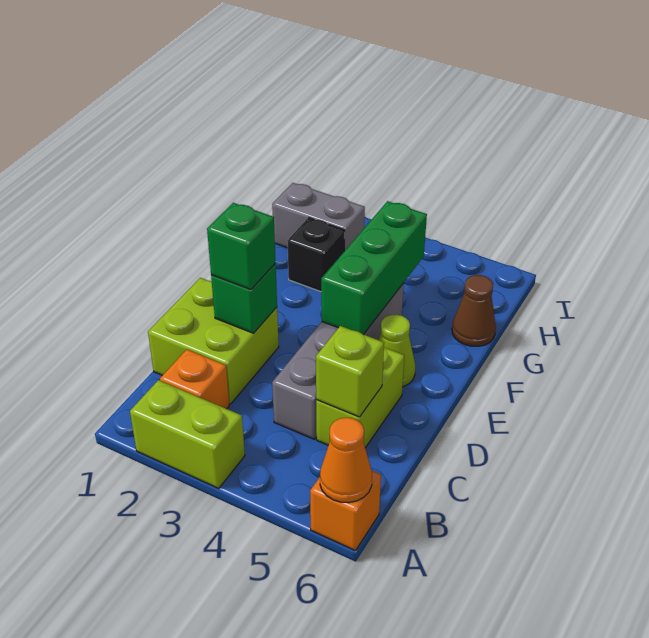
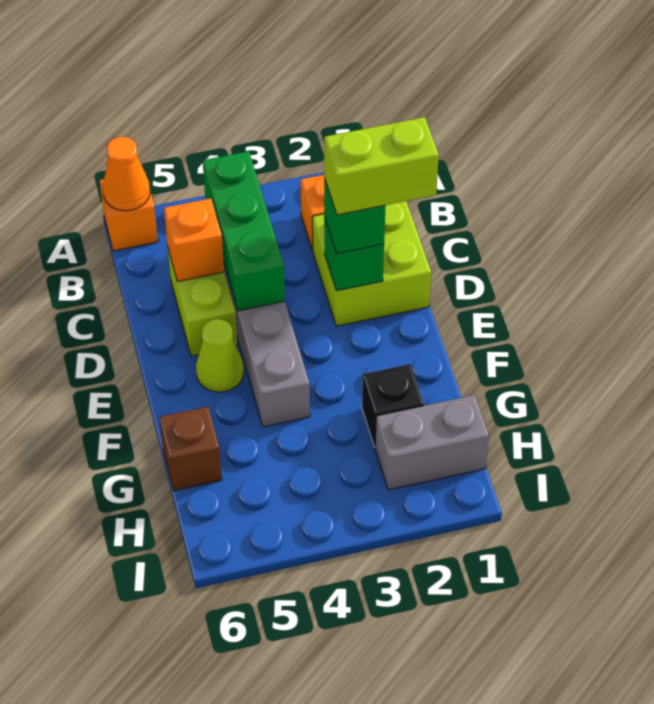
lime brick A2:A3 level 1 -> lime brick D1:D2 level 4
lime brick C5 level 2 -> orange brick C5 level 2
green brick E4:G4 level 2 -> green brick B4:D4 level 2
brown cone G6 level 1 -> brown brick G6 level 1

